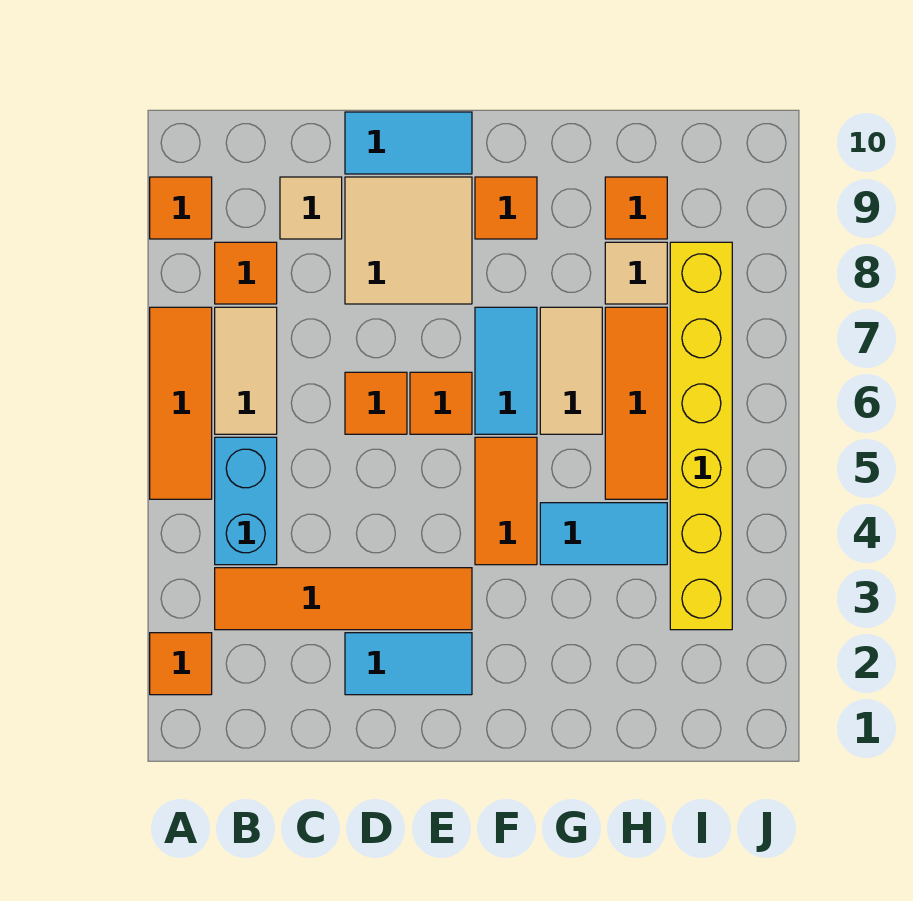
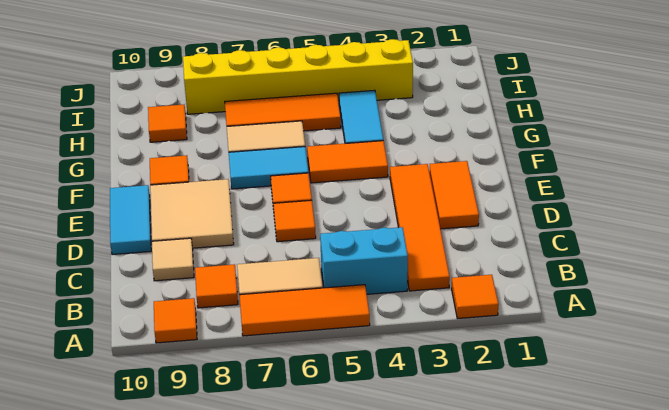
cyan tile D2:E2 level 1 -> orange tile D2:E2 level 1
tan tile H8 level 1 -> none

